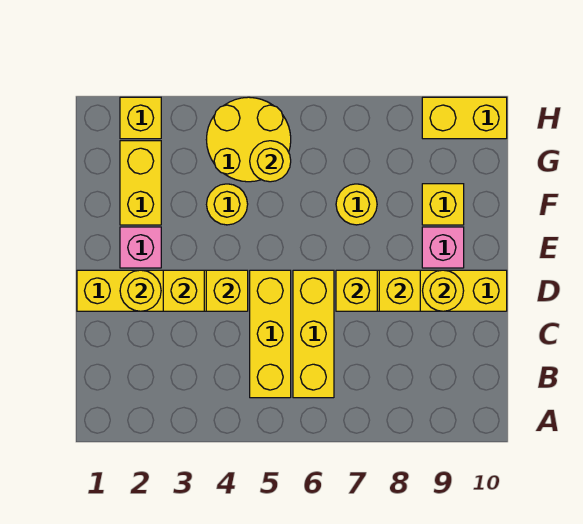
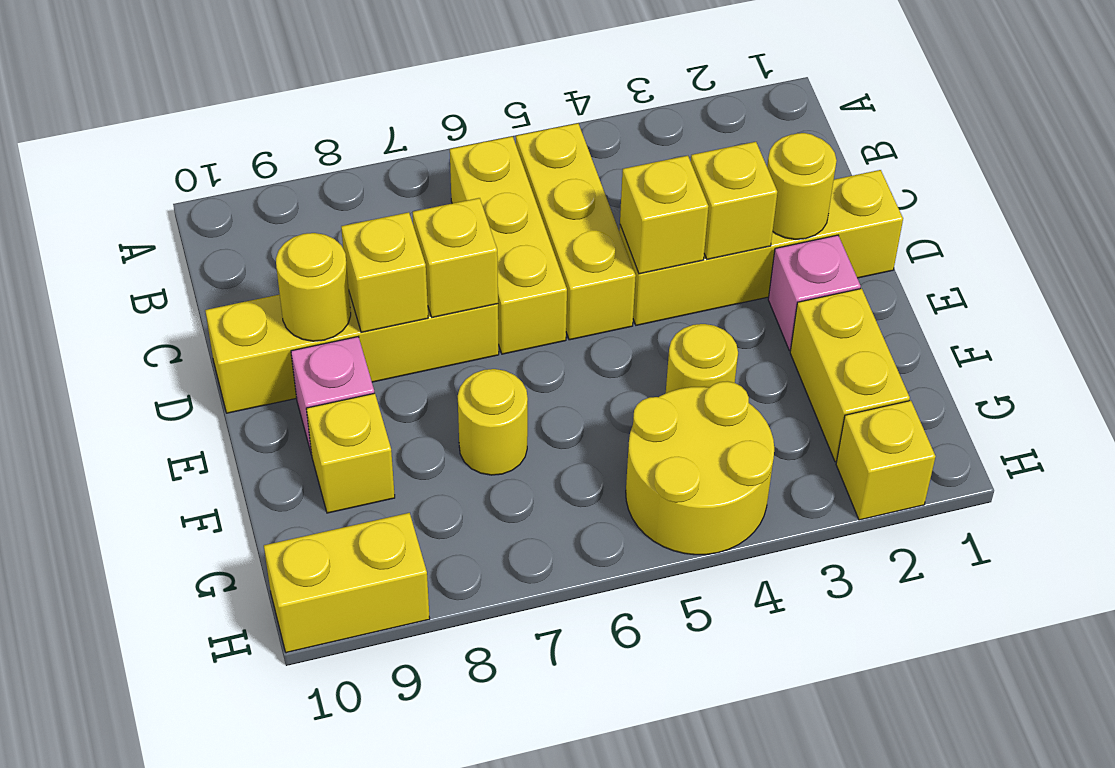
yellow round brick G5 level 2 -> none

